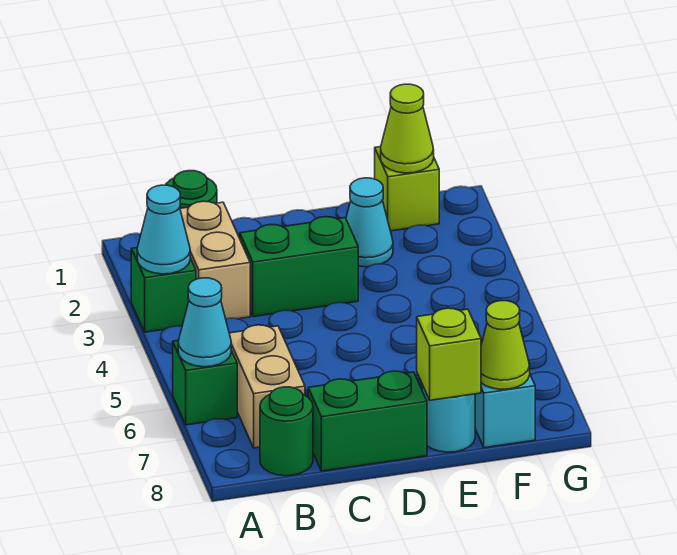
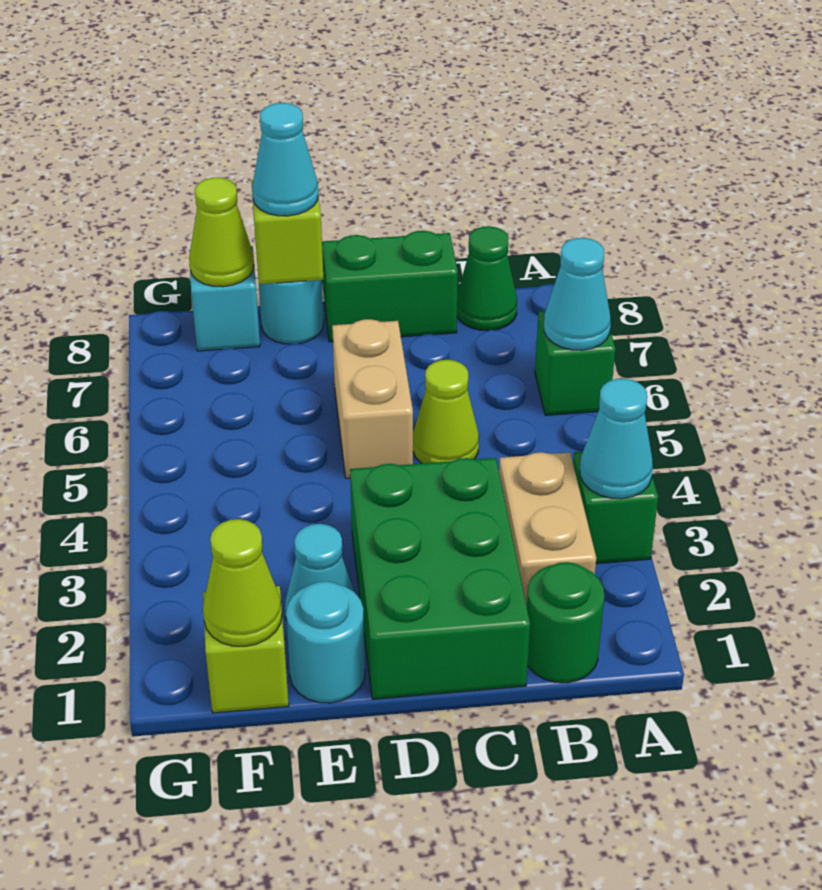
tan brick B6:B7 level 1 -> tan brick D5:D6 level 1
green round brick B8 level 1 -> green cone B8 level 1
green brick C3:D3 level 1 -> green brick C1:D3 level 1
none -> lime cone C5 level 1
none -> cyan round brick E1 level 1
none -> cyan cone E8 level 3

